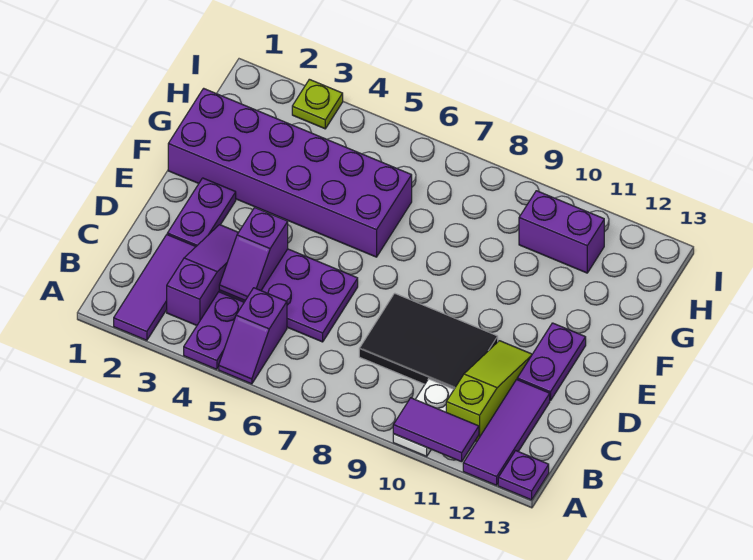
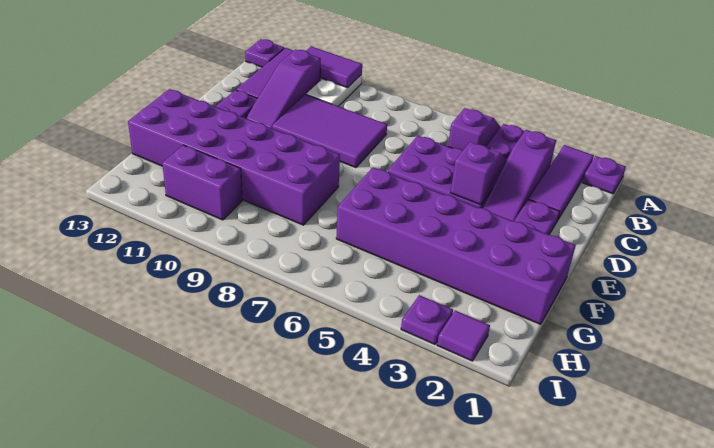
none -> purple plate A1 level 1
lime slope B11:D11 level 1 top B -> purple slope B11:D11 level 1 top B
black tile C8:D10 level 1 -> purple tile C8:D10 level 1
none -> purple brick F8:G13 level 1
none -> purple tile I2 level 1
lime plate I3 level 1 -> purple plate I3 level 1

